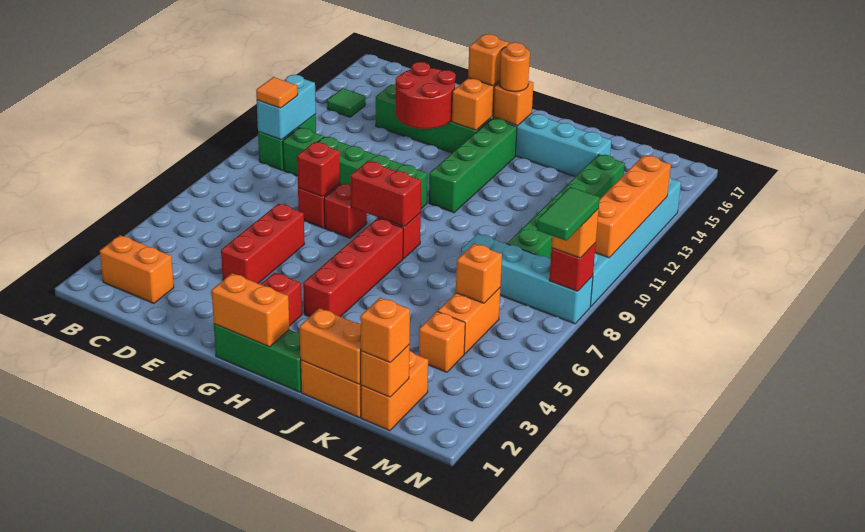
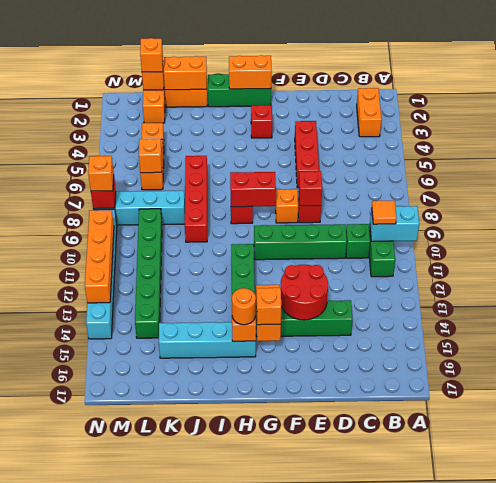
orange brick B2:C2 level 1 -> orange brick B2:B3 level 1
cyan brick B10:B11 level 2 -> cyan brick A10:B10 level 2
green tile B14 level 1 -> none
red brick F8 level 1 -> orange brick F8 level 1
red brick H4:H7 level 1 -> red brick J6:J9 level 1
green tile N7:N8 level 4 -> none

